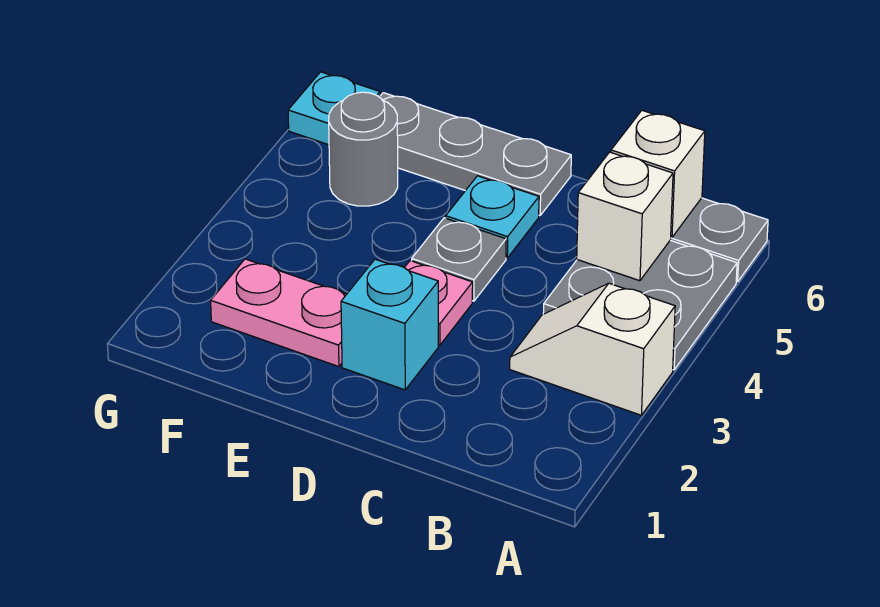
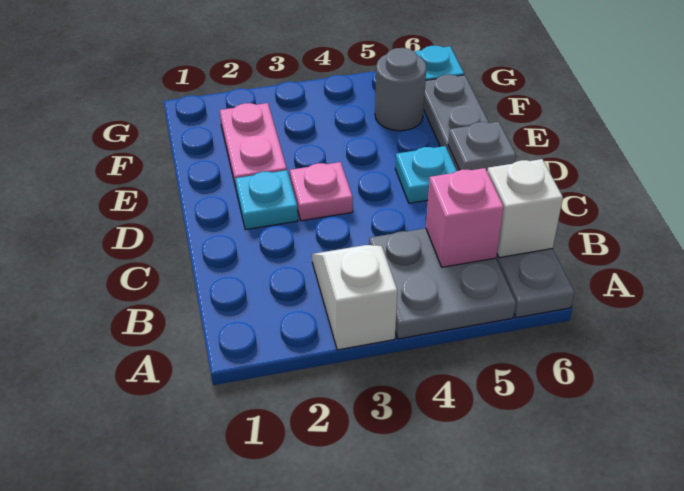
white brick B5 level 2 -> pink brick B5 level 2
cyan brick D2 level 1 -> cyan plate D2 level 1
grey plate D4 level 1 -> grey plate D6 level 2

